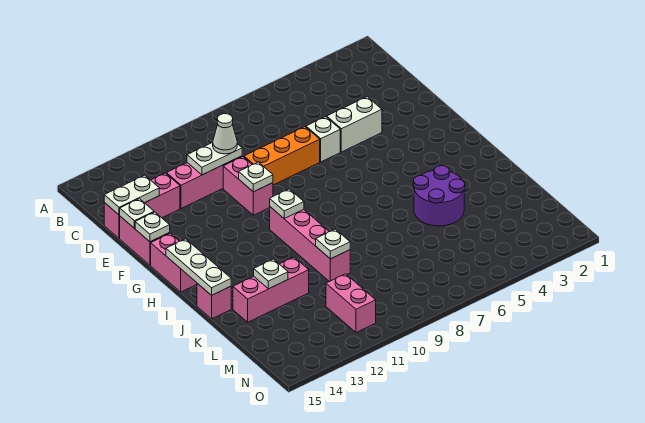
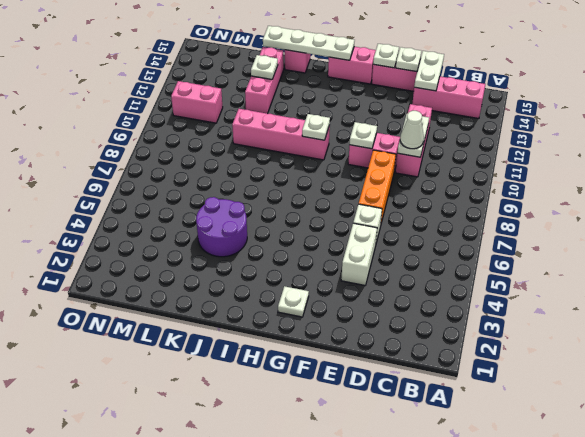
pink brick D13:D15 level 1 -> pink brick B14:D14 level 1
white plate H15:J15 level 2 -> white plate H15:K15 level 2
white plate K10 level 2 -> white plate G2 level 1

